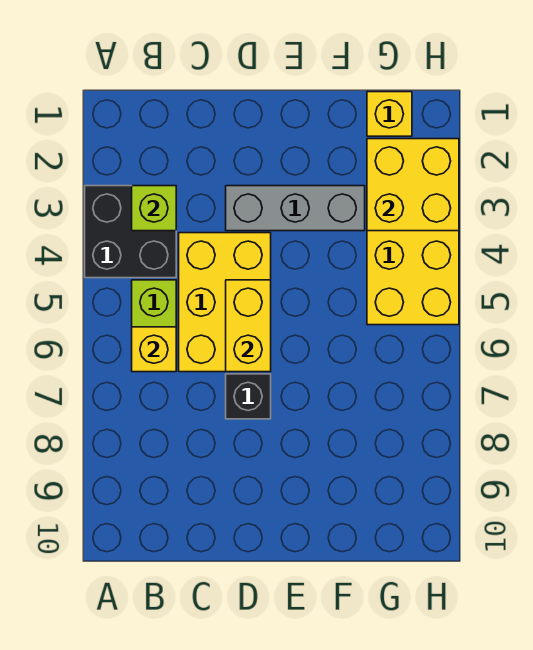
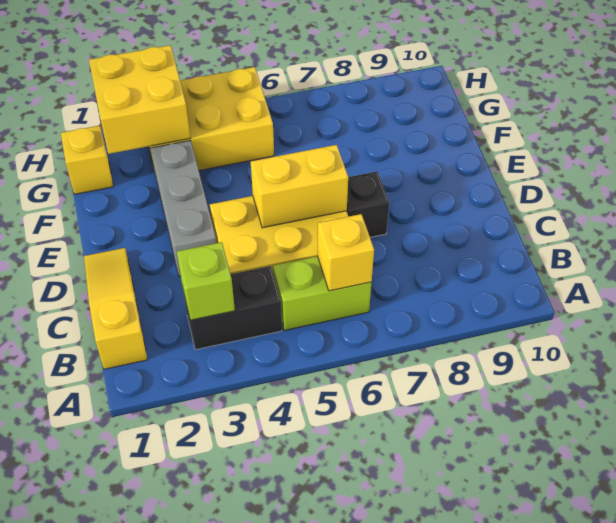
black brick A3:B4 level 1 -> black brick B3:B4 level 1
none -> yellow slope B1:D1 level 1 top B

